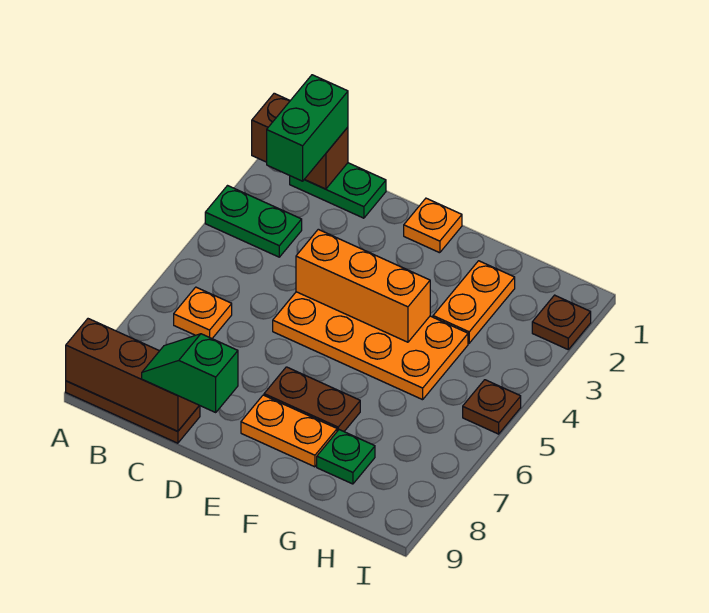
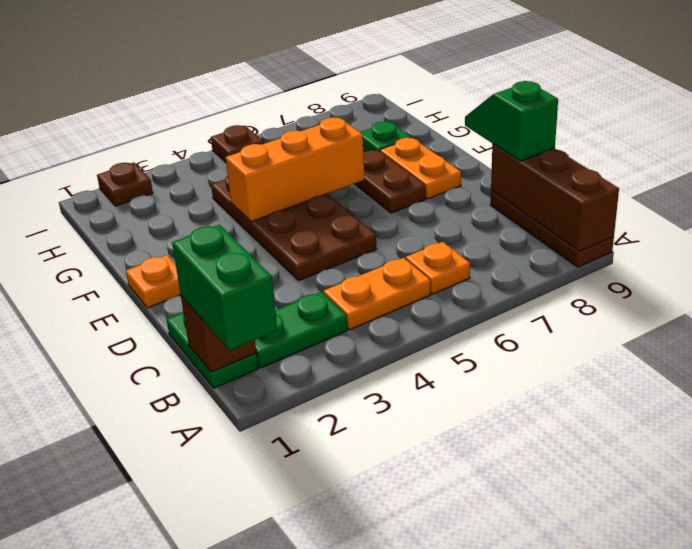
brown brick A1:B1 level 2 -> brown brick B1 level 2
green plate A3:B3 level 1 -> green plate B2:B3 level 1
green brick B1:B2 level 3 -> green brick A1:B1 level 3
green slope C9:D9 level 3 top D -> green slope C9:D9 level 3 top C
orange plate D4:G5 level 1 -> brown plate D4:G5 level 1
orange brick D4:F4 level 2 -> orange brick F4:F6 level 2
orange plate G2:G3 level 1 -> orange plate B4:B5 level 1

